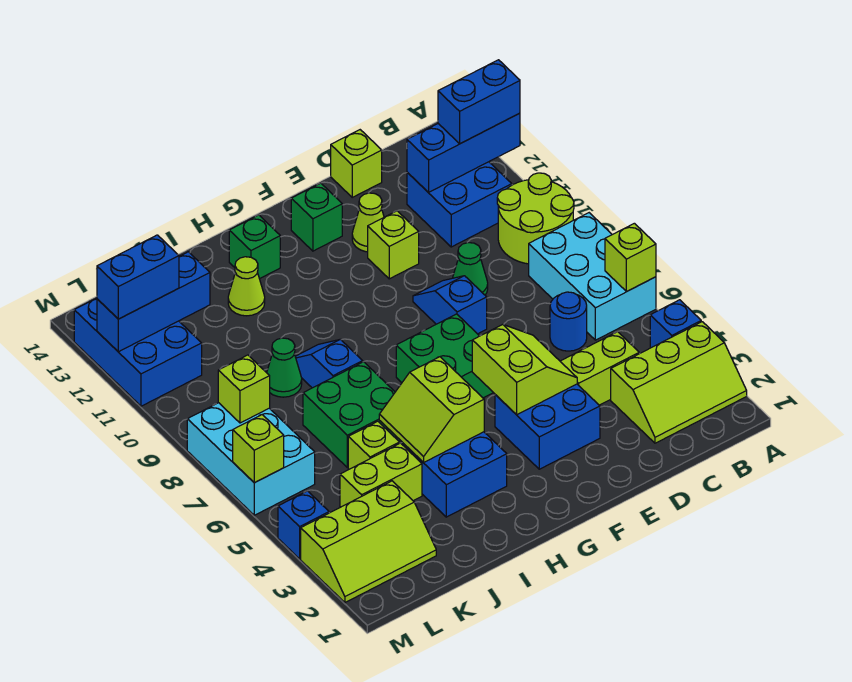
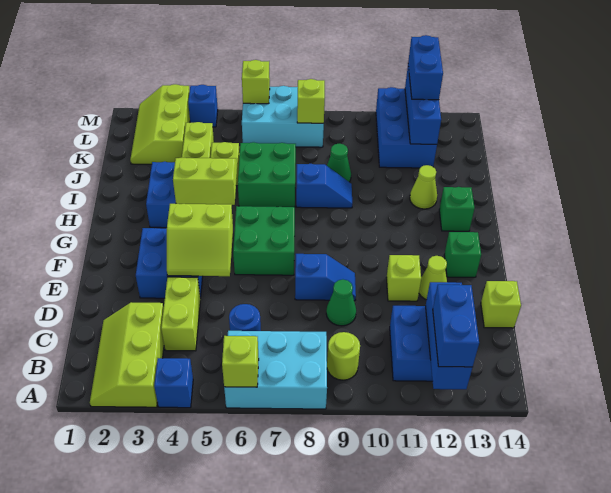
lime round brick A9:B10 level 1 -> lime round brick B9 level 1
blue brick L11:M13 level 1 -> blue brick K11:M12 level 1

